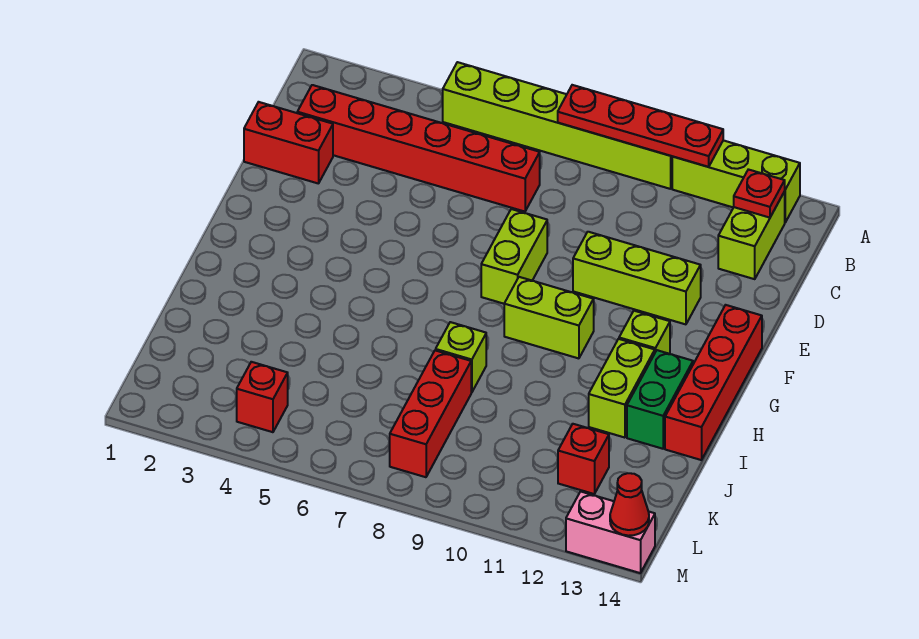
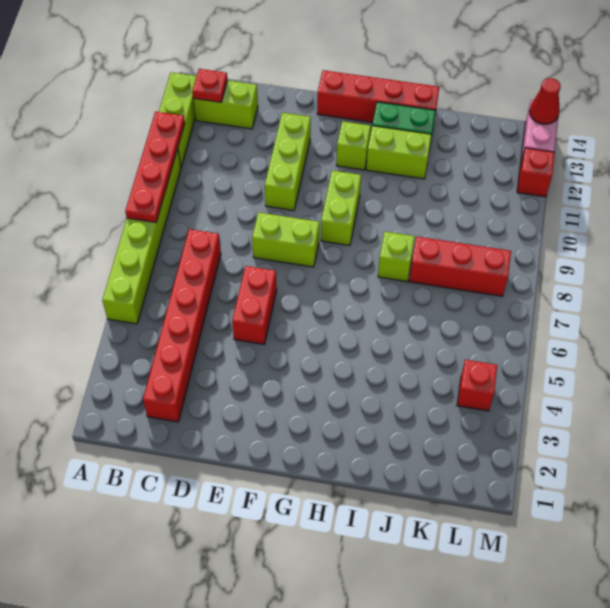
red brick D1:D2 level 1 -> red brick E5:E6 level 1
red brick K12 level 1 -> red brick M12 level 1

